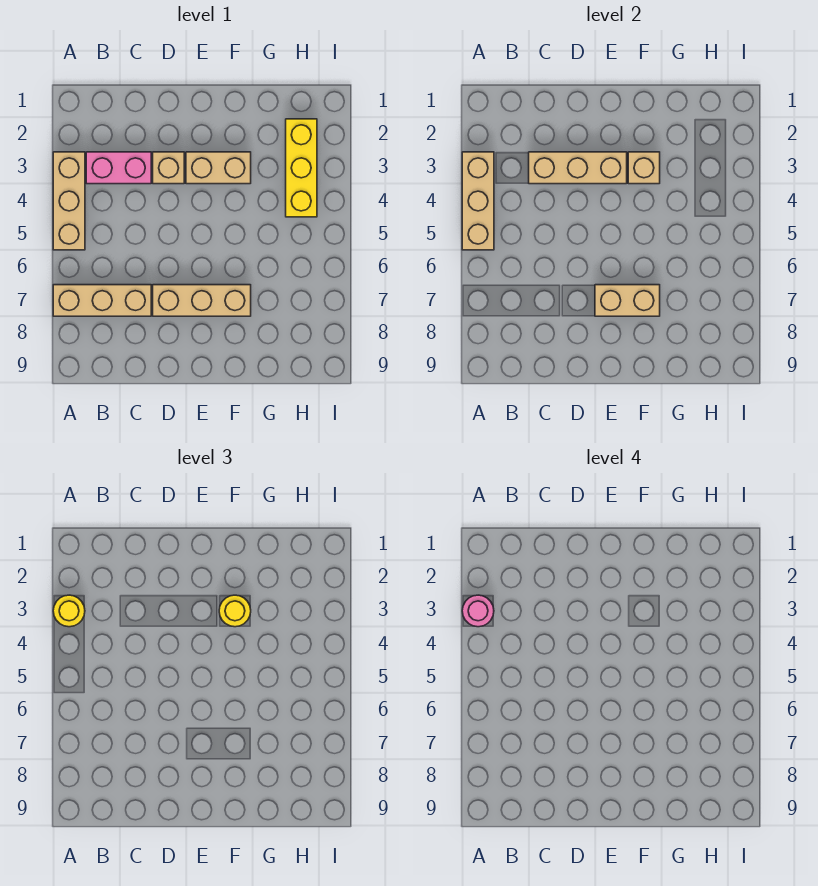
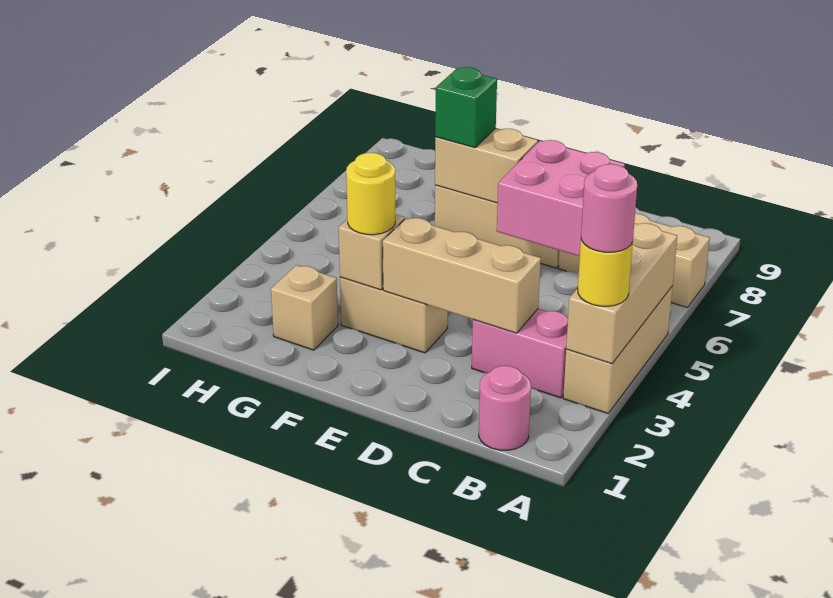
none -> pink round brick B1 level 1
none -> pink brick C6:D7 level 2
tan brick D3 level 1 -> tan brick G2 level 1
none -> green brick F7 level 3
yellow brick H2:H4 level 1 -> none

